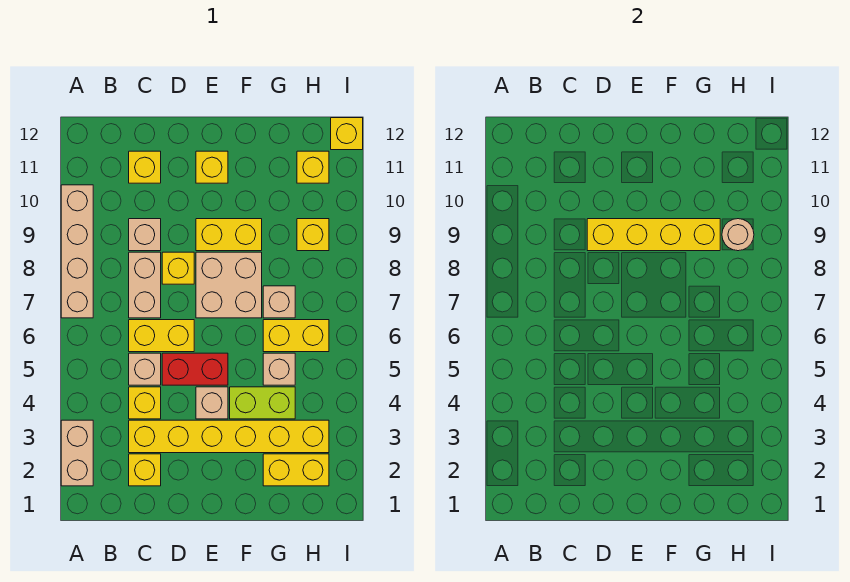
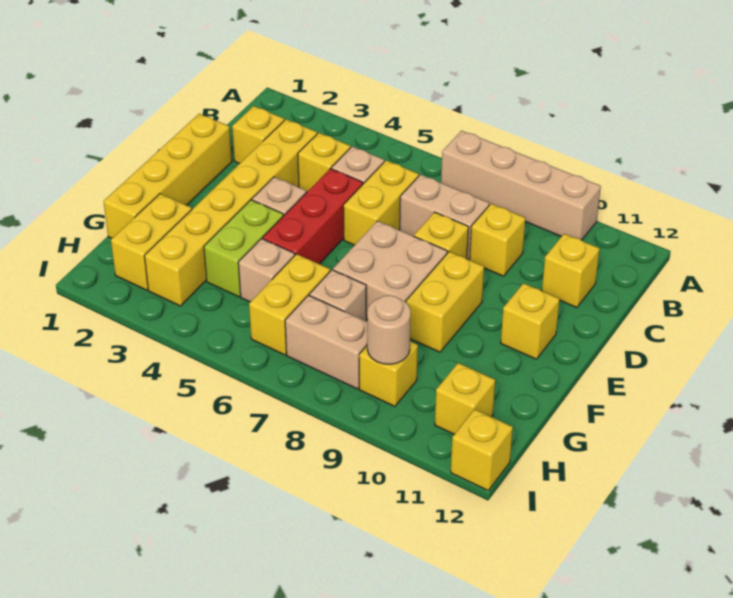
tan brick A2:A3 level 1 -> tan brick H7:H8 level 1
tan brick C9 level 1 -> yellow brick C9 level 1
red brick D5:E5 level 1 -> red brick D5:F5 level 1
yellow brick D9:G9 level 2 -> yellow brick D1:G1 level 1

